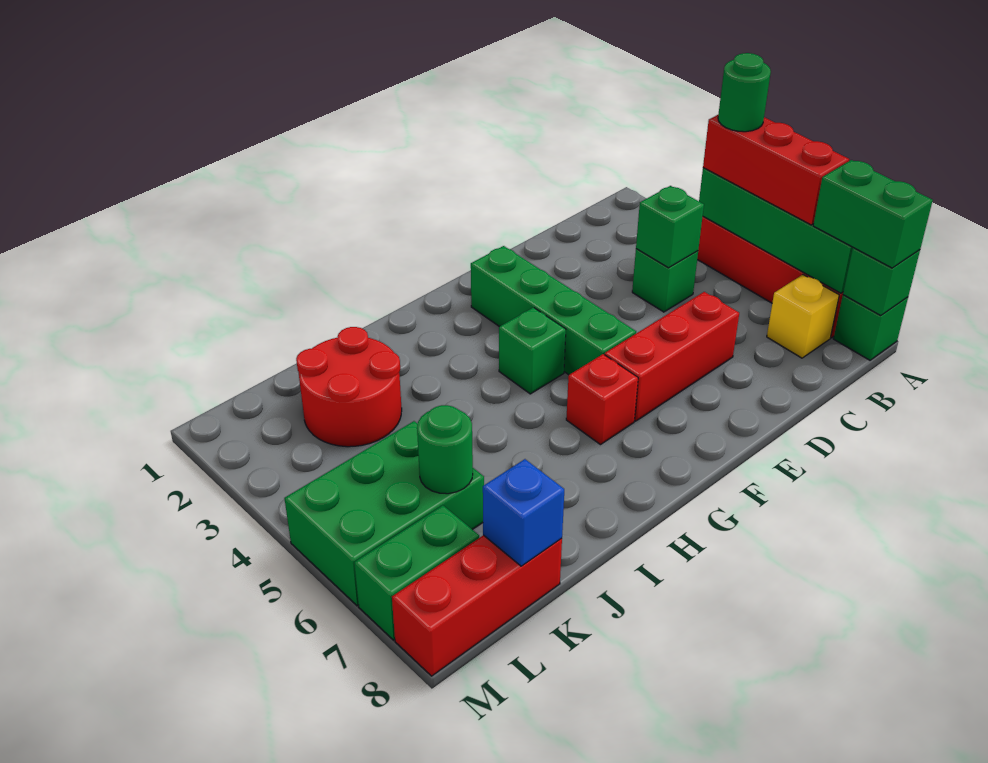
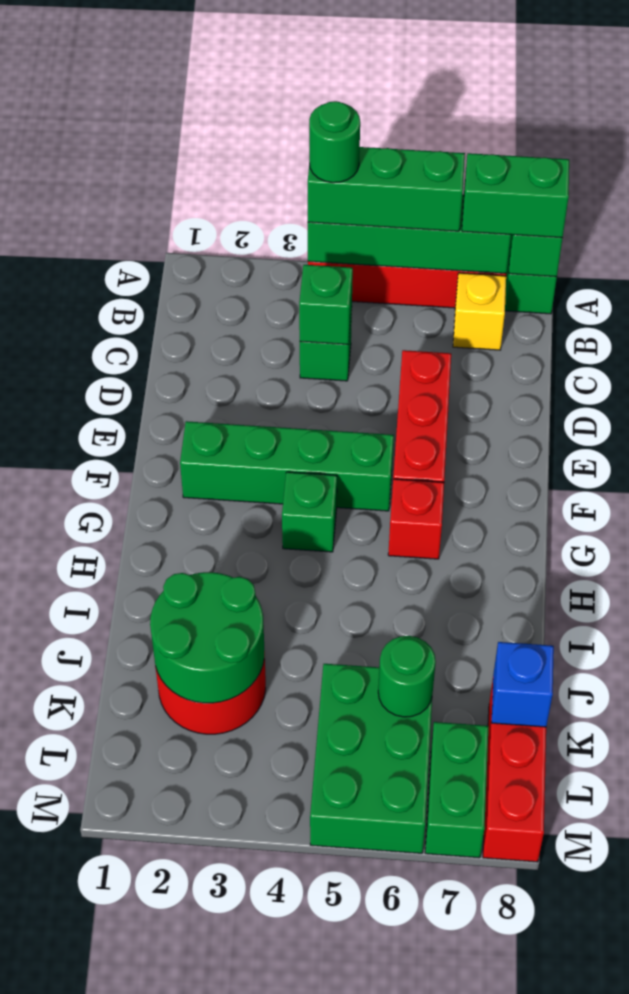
red brick A4:A6 level 3 -> green brick A4:A6 level 3
none -> green round brick J2:K3 level 2

